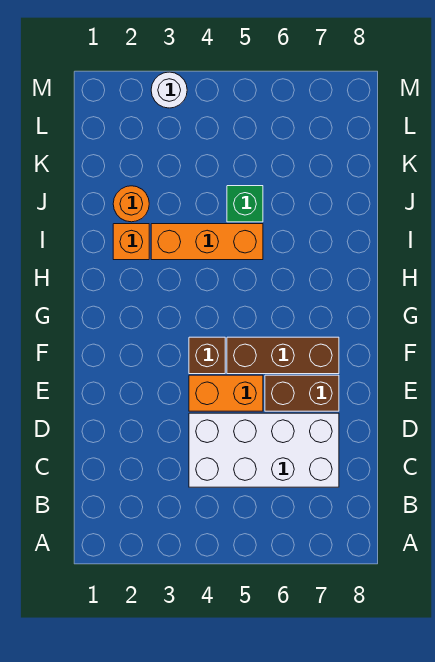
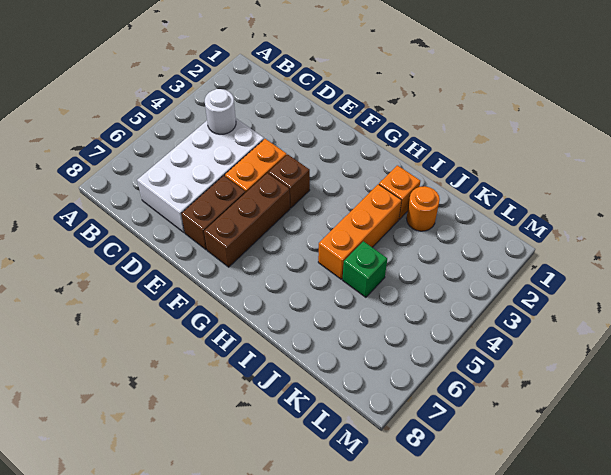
white round brick M3 level 1 -> white round brick C4 level 2

